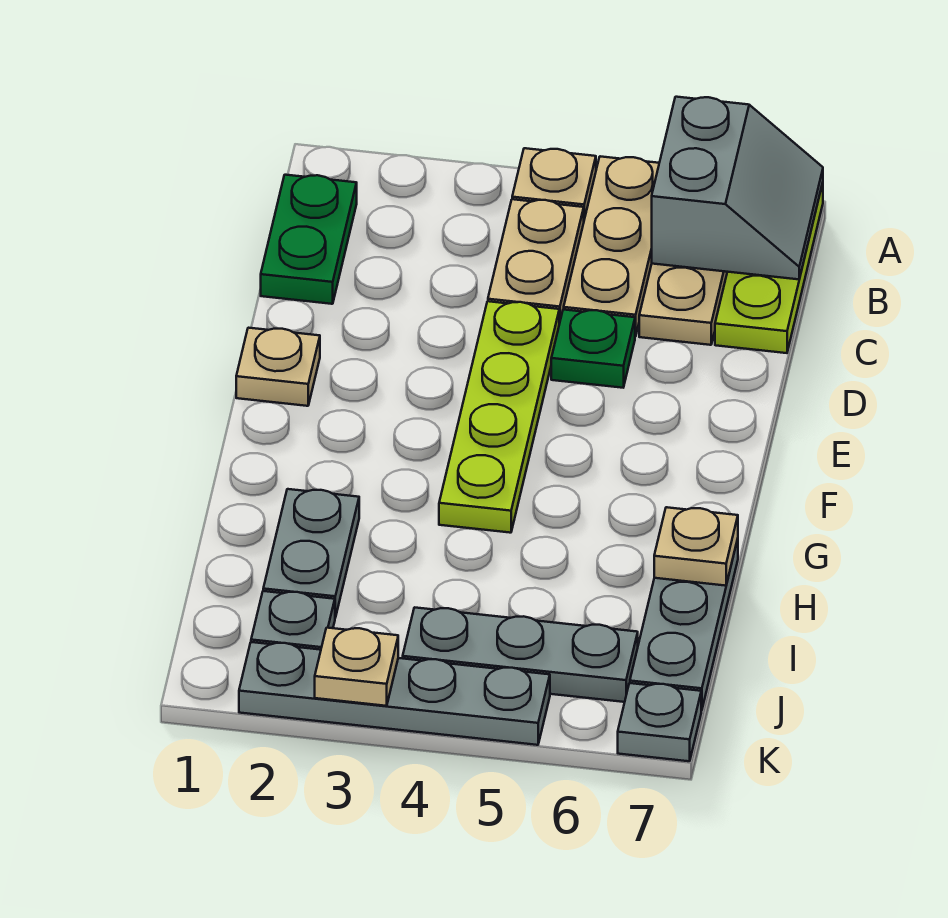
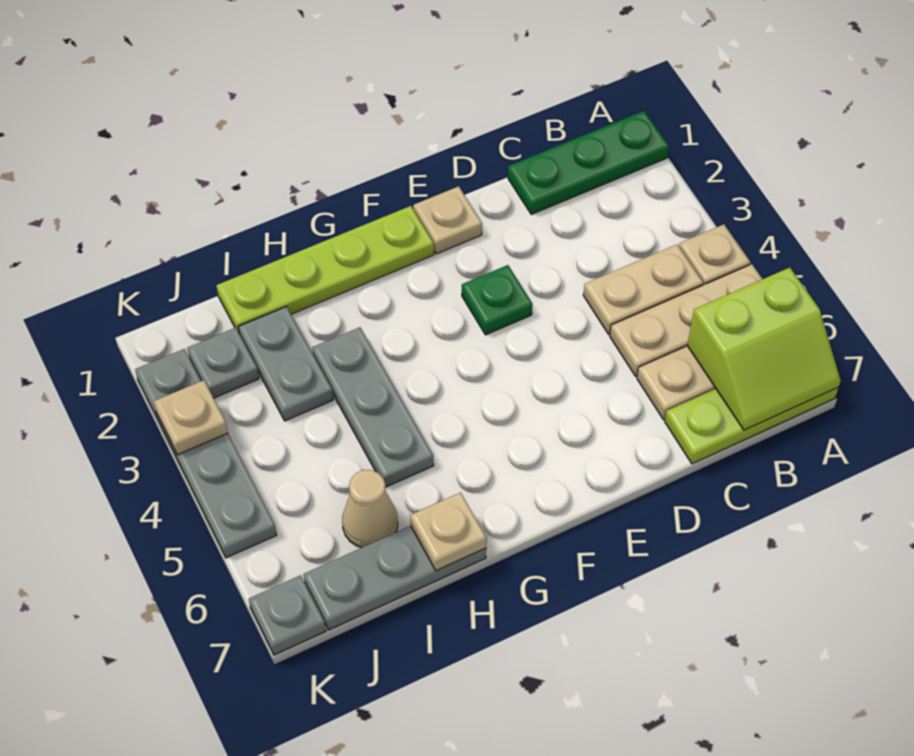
grey slope A6:B7 level 2 top 6 -> lime slope A6:B7 level 2 top 6
green plate B1:C1 level 1 -> green plate A1:C1 level 1
lime plate D4:G4 level 1 -> lime plate F1:I1 level 1
green plate D5 level 1 -> green plate E3 level 1
grey plate H2:I2 level 1 -> grey plate I2:I3 level 1
none -> tan cone I6 level 1
grey plate J4:J6 level 1 -> grey plate H3:H5 level 1

